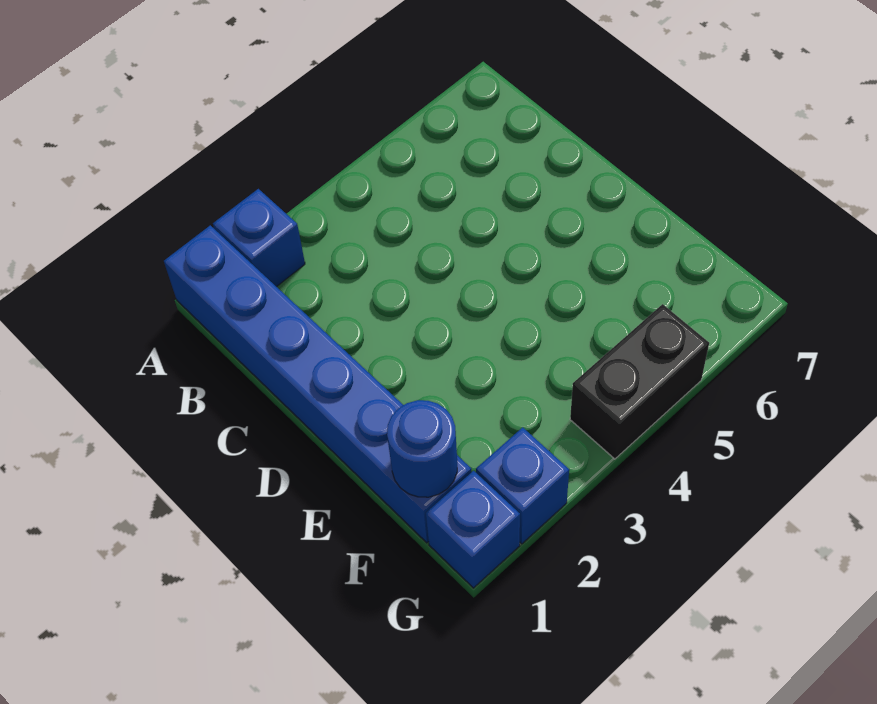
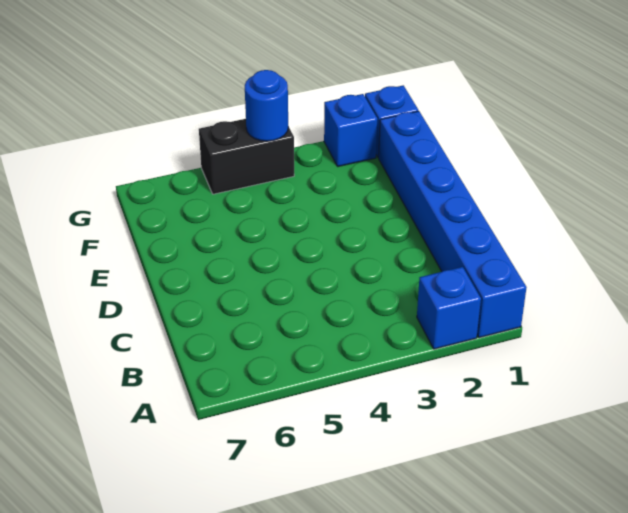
blue round brick F1 level 2 -> blue round brick G4 level 2

